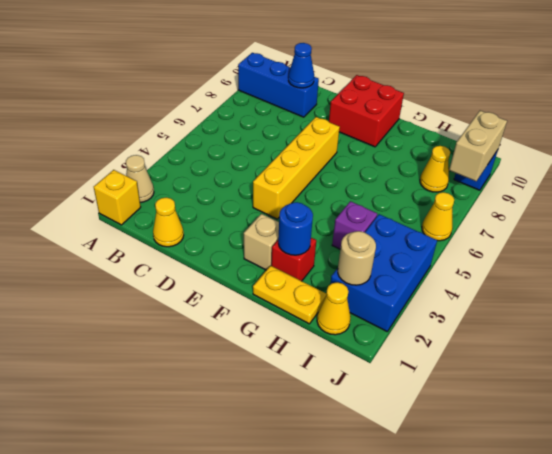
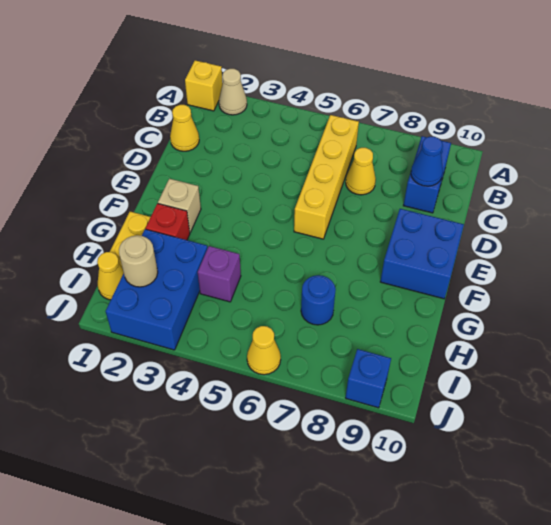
blue brick A9:C9 level 1 -> blue brick B9:C9 level 1
yellow brick E4:E7 level 1 -> yellow brick B6:E6 level 1
red brick E9:F10 level 1 -> blue brick E9:F10 level 1
blue round brick G2 level 2 -> blue round brick H7 level 1
blue brick I2:J4 level 1 -> blue brick H2:J3 level 1
yellow cone I8 level 1 -> yellow cone C7 level 1
tan brick J8:J9 level 2 -> none

